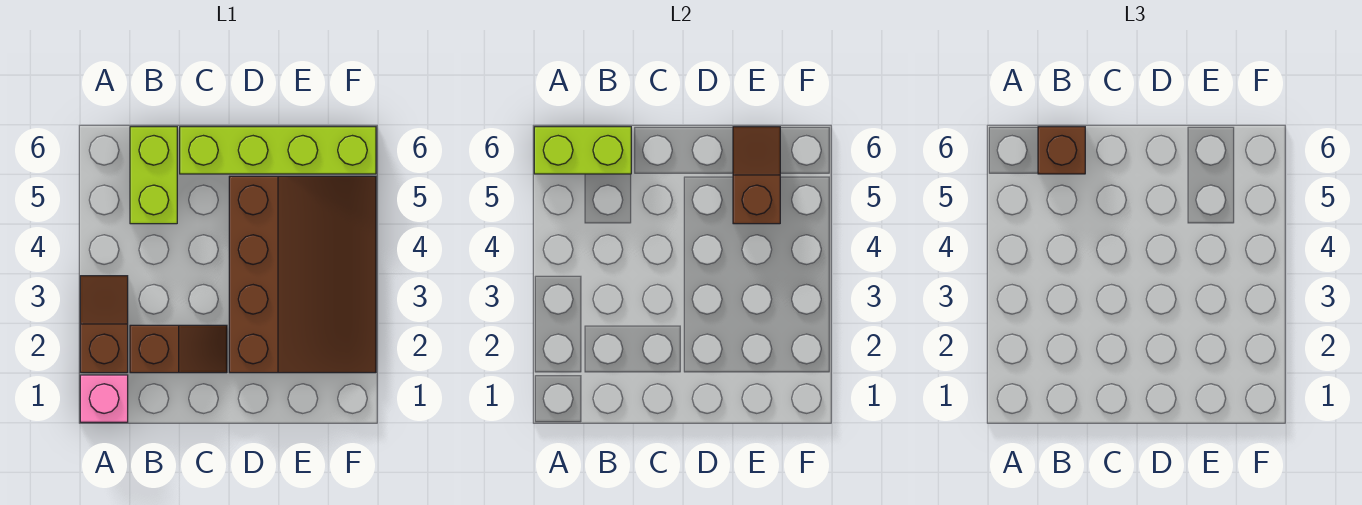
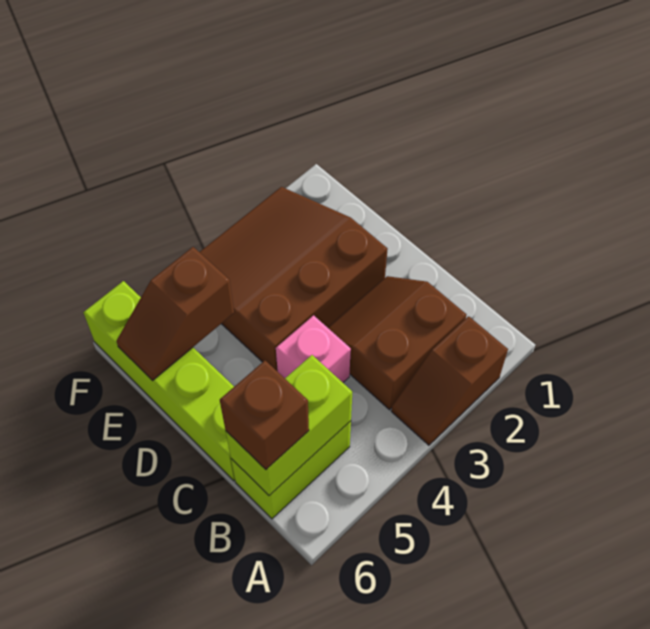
pink brick A1 level 1 -> pink brick C4 level 1
lime brick A6:B6 level 2 -> lime brick B5:B6 level 2
brown slope B2:C2 level 1 top B -> brown slope B2:C3 level 1 top B
brown slope D2:F5 level 1 top D -> brown slope D2:F4 level 1 top D

